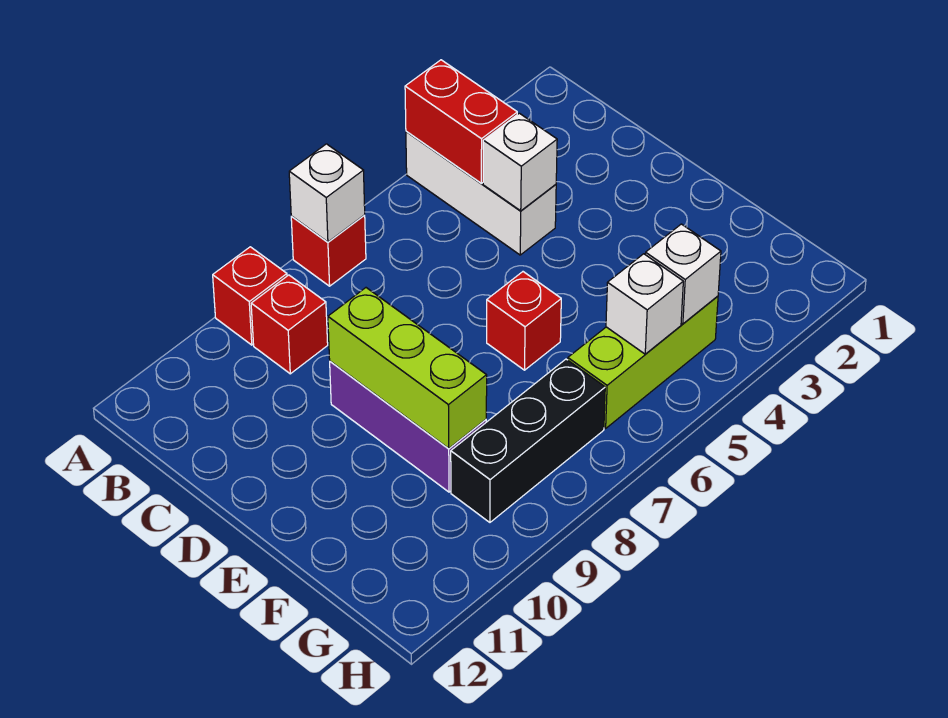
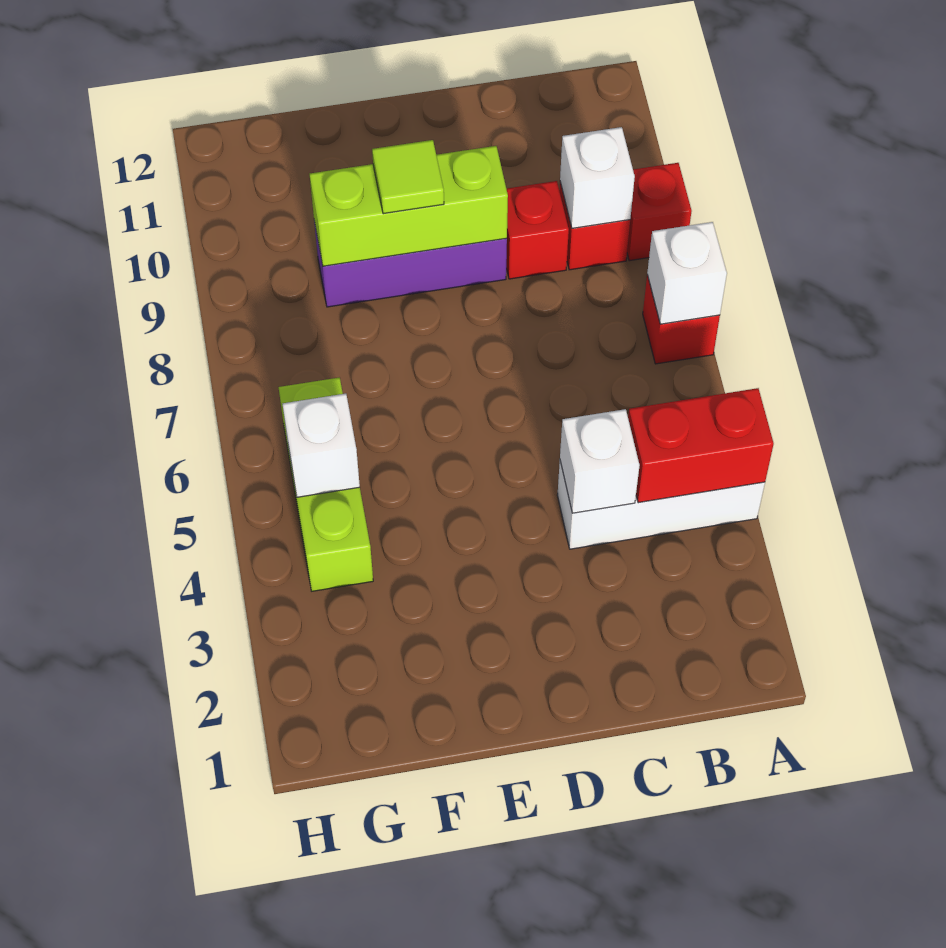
red brick E6 level 1 -> red brick C9 level 1
none -> lime tile E9 level 3
white brick G4 level 2 -> white brick B9 level 2
black brick G7:G9 level 1 -> none

